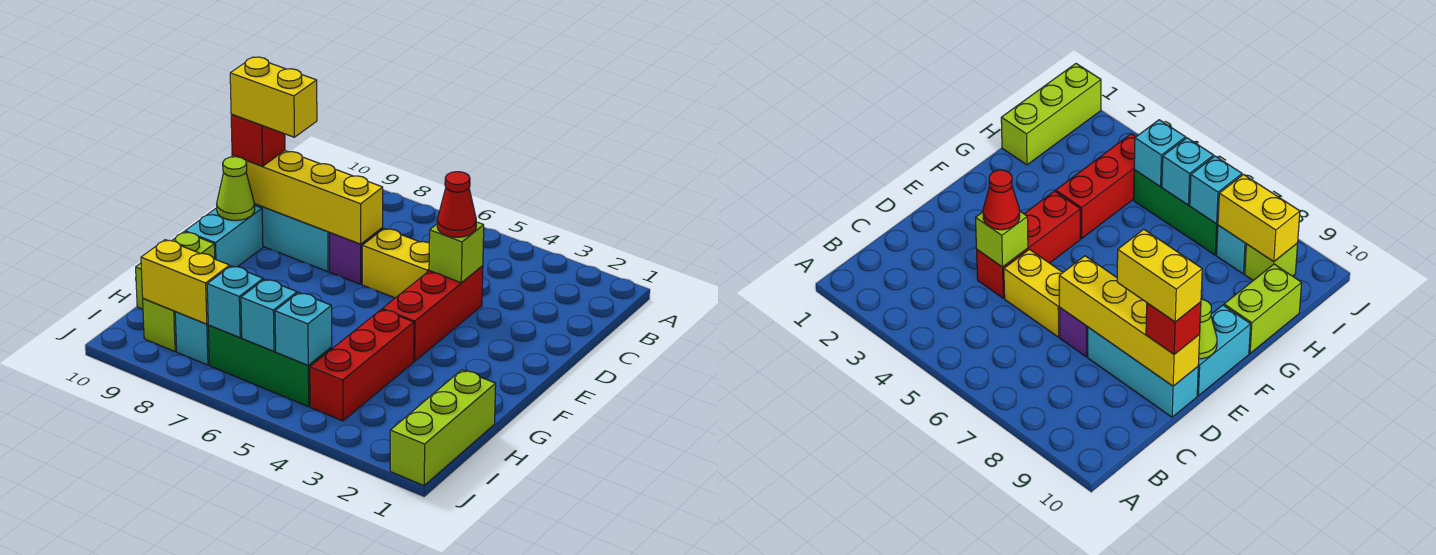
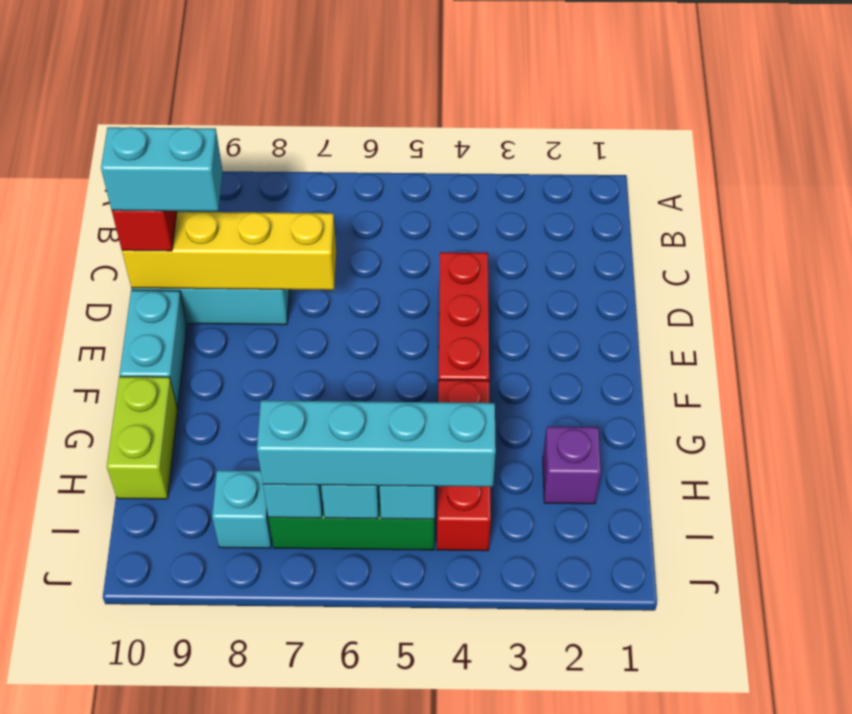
lime brick D4 level 2 -> none
red cone D4 level 3 -> none
yellow brick D5:D6 level 1 -> none
purple brick D7 level 1 -> purple brick H2 level 1
yellow brick D9:D10 level 4 -> cyan brick D9:D10 level 4
lime cone E10 level 2 -> none
lime brick H1:J1 level 1 -> none
none -> cyan brick I4:I7 level 3
yellow brick I8:I9 level 2 -> none
lime brick I9 level 1 -> none

